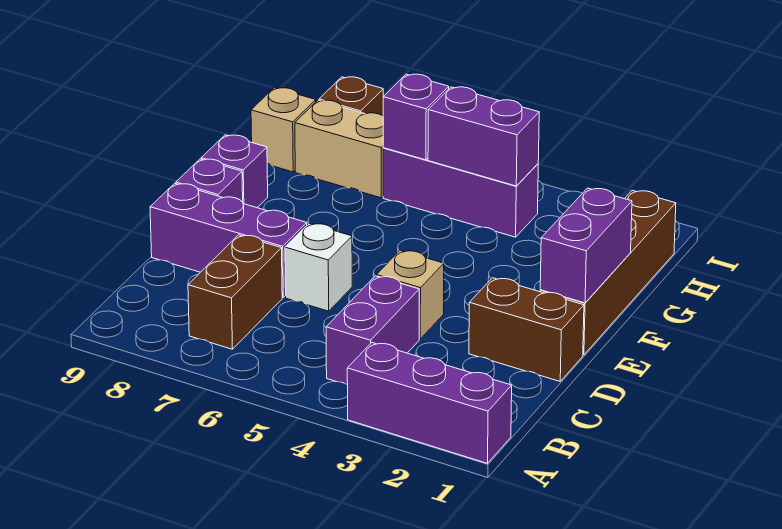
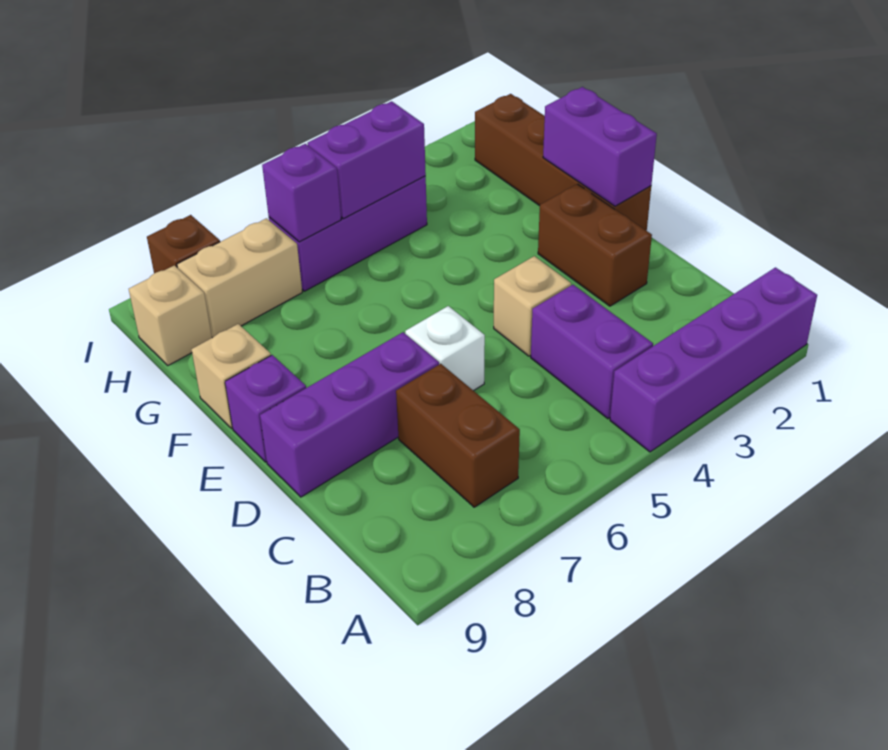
purple brick A1:A3 level 1 -> purple brick A1:A4 level 1
brown brick D1:D2 level 1 -> brown brick D2:E2 level 1
purple brick F9 level 1 -> tan brick F9 level 1

